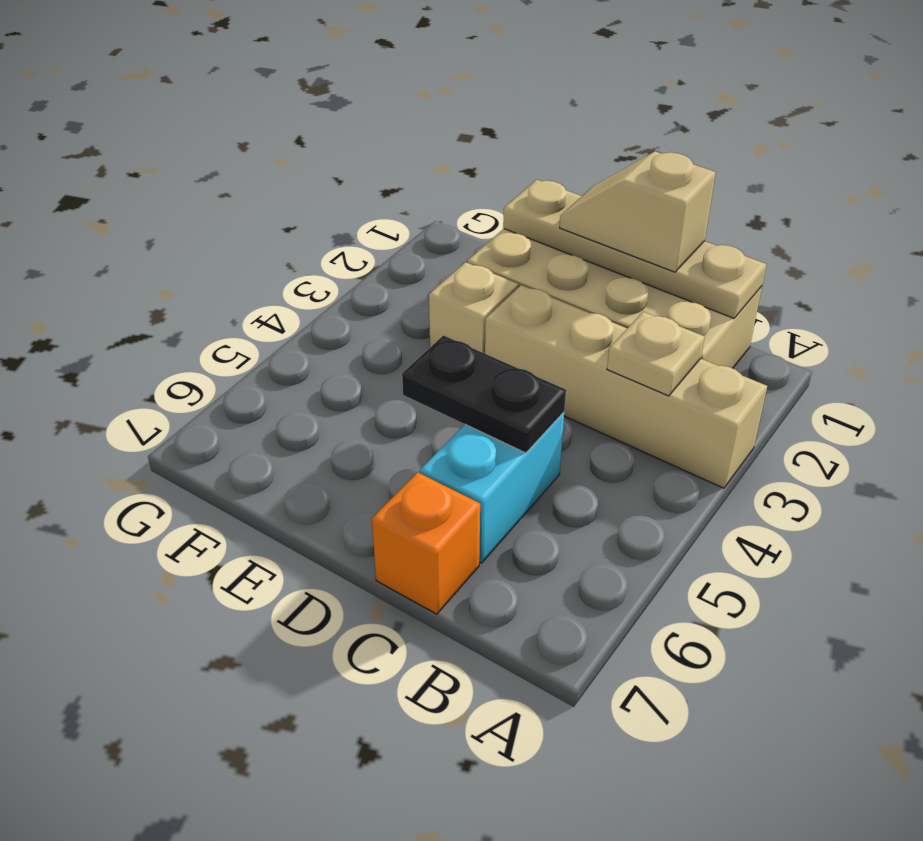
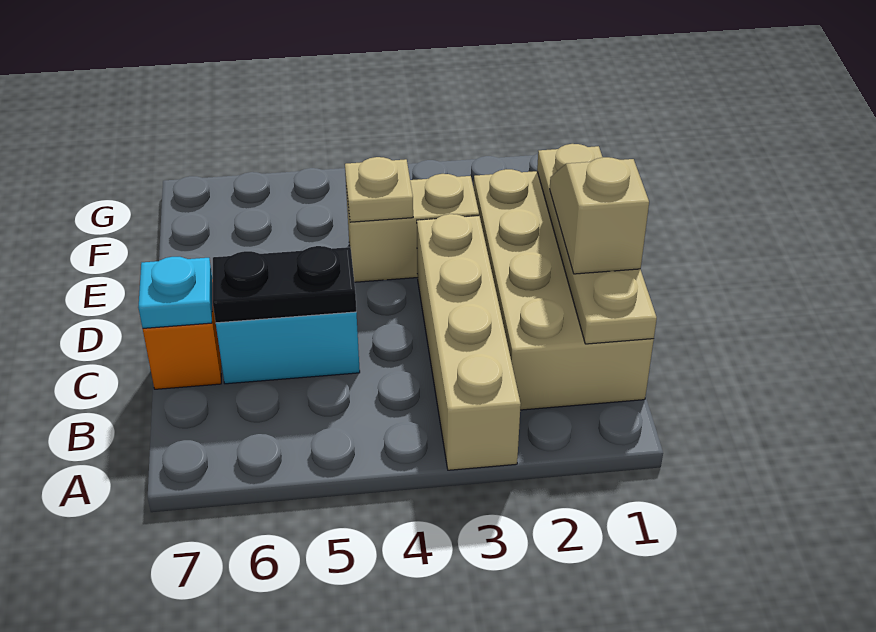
tan plate B3 level 2 -> tan plate E4 level 2
black plate C5:D5 level 2 -> black plate C5:C6 level 2
none -> cyan plate C7 level 2
tan brick E3 level 1 -> tan brick E3:E4 level 1

